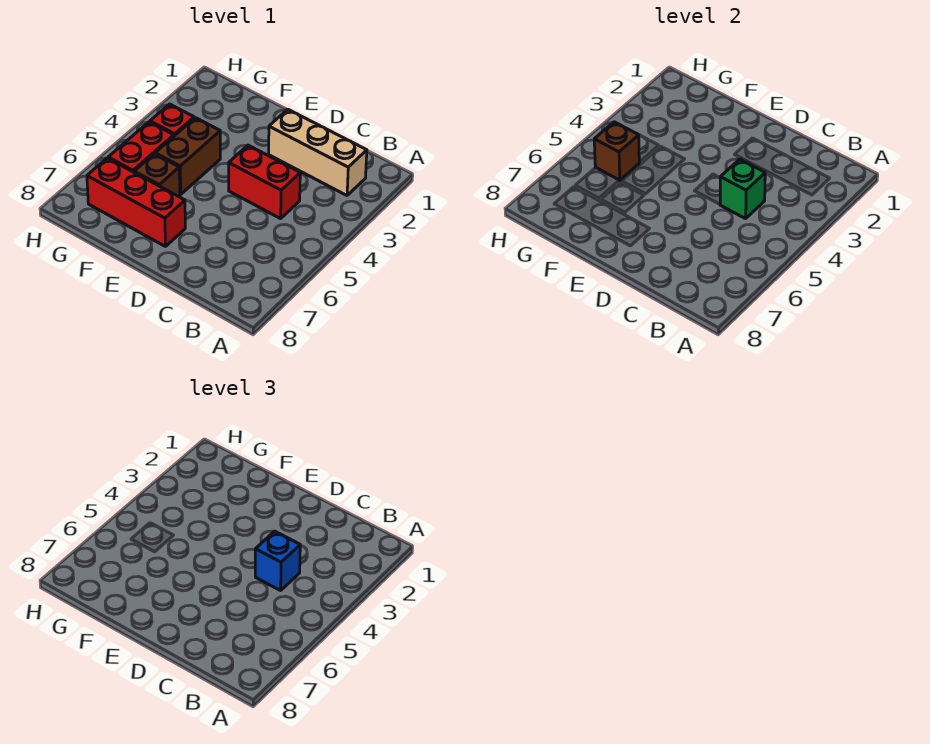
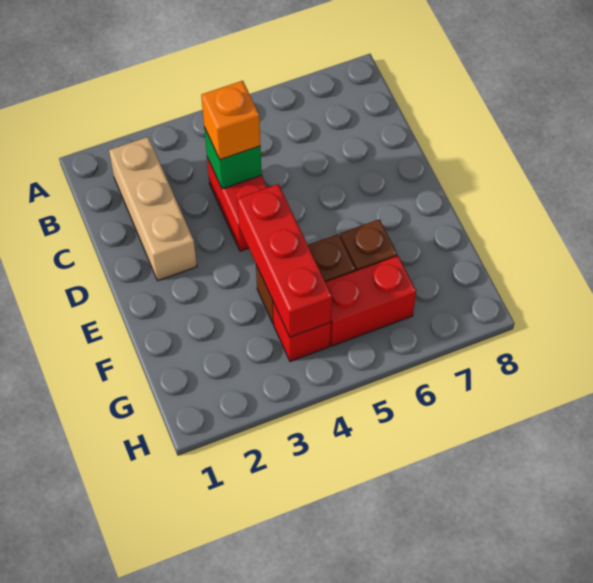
blue brick C4 level 3 -> orange brick C4 level 3
red brick E7:G7 level 1 -> red brick E4:G4 level 2
brown brick G5 level 2 -> none

